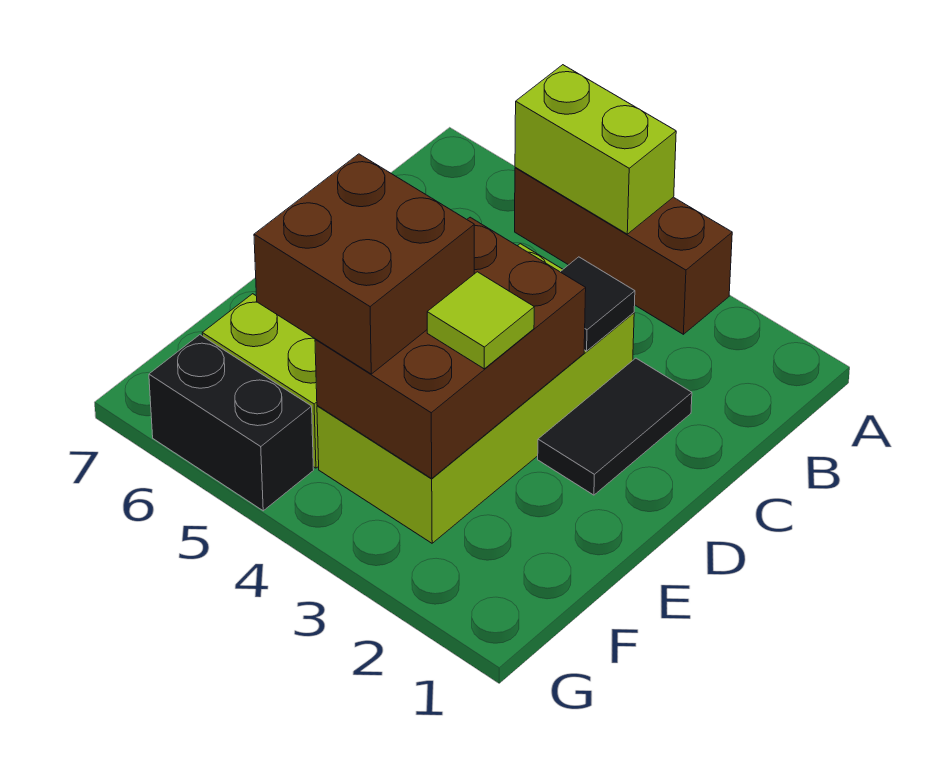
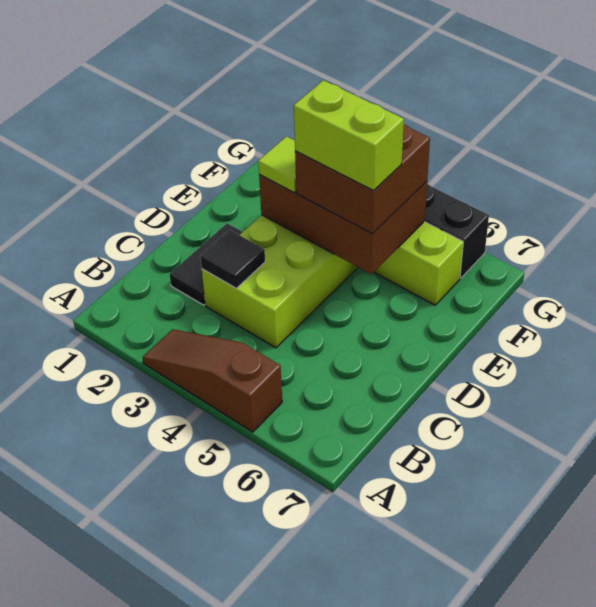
brown brick A3:A5 level 1 -> brown slope A3:A5 level 1 top 5
lime brick A4:A5 level 2 -> lime brick E4:E5 level 4
brown brick D3:F4 level 2 -> brown brick E3:F5 level 2

